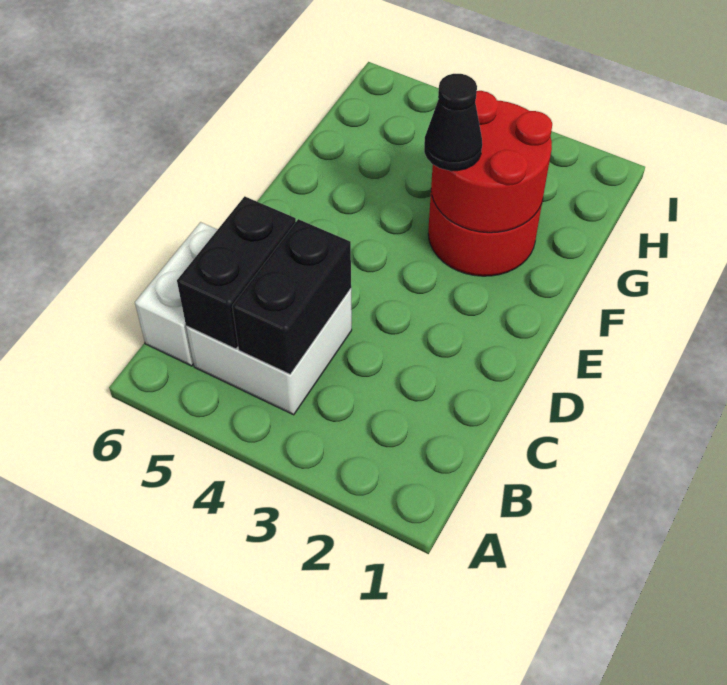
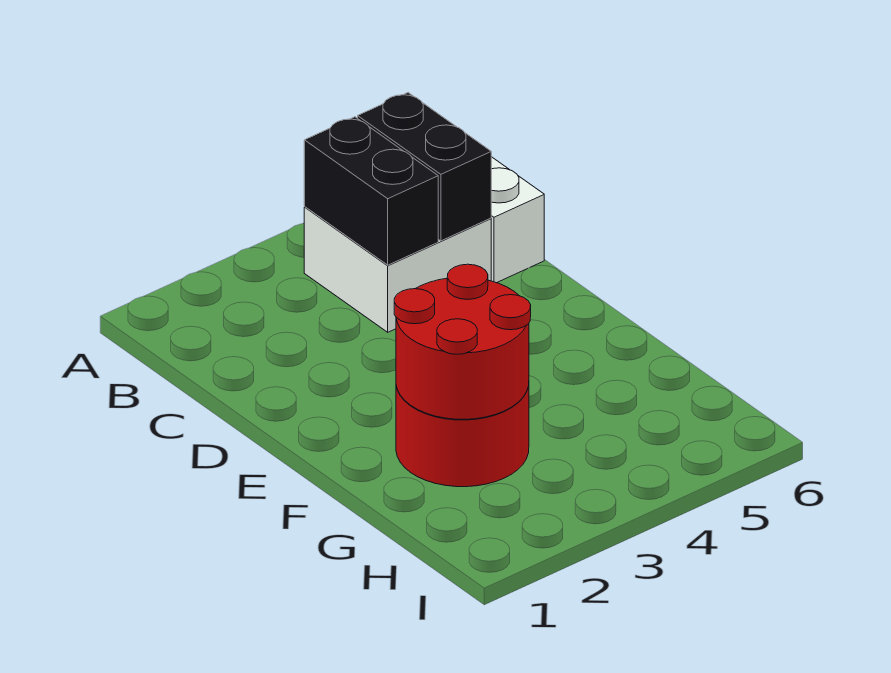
black cone F3 level 3 -> none

